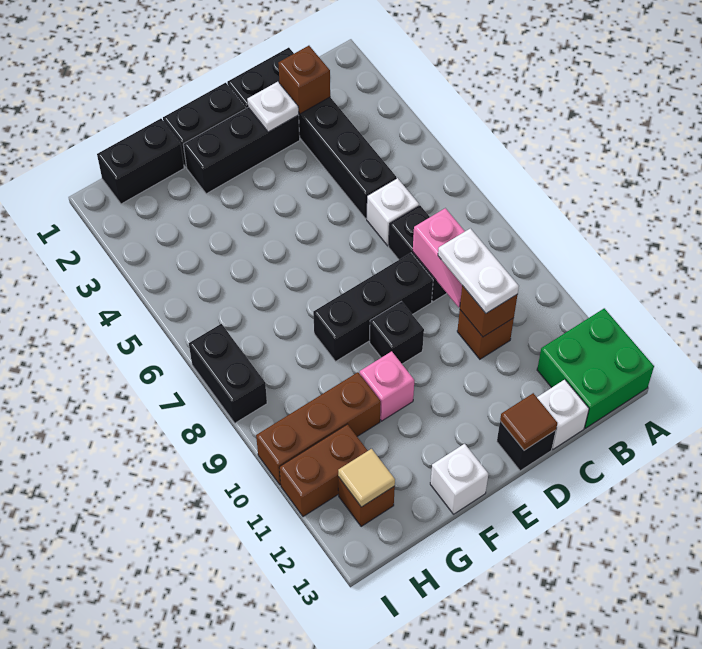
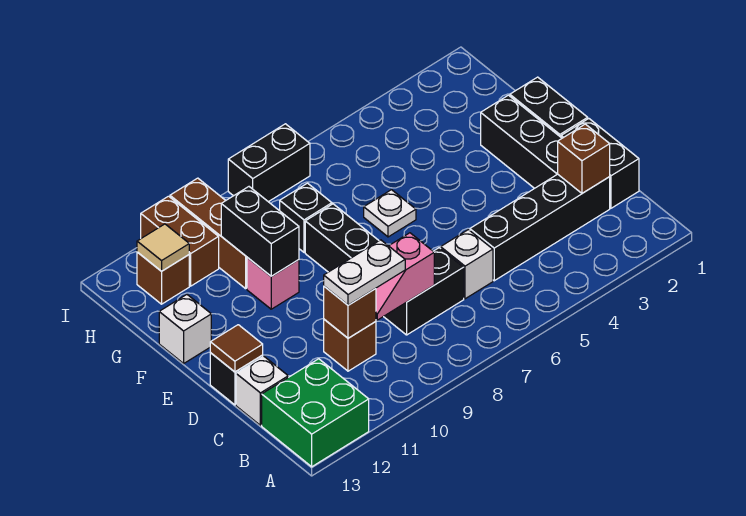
white plate D2 level 2 -> white plate F6 level 1
black brick E9 level 1 -> black brick G8 level 1
black brick G1:H1 level 1 -> black brick F10:G10 level 2

